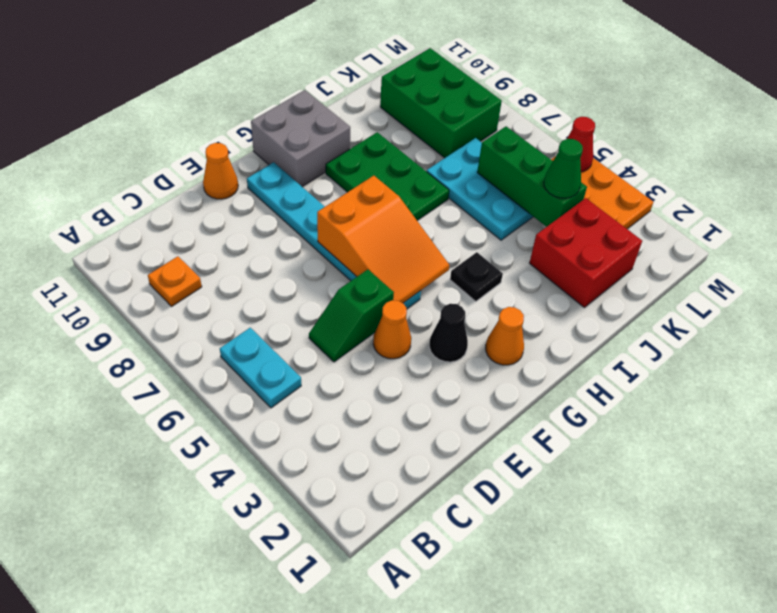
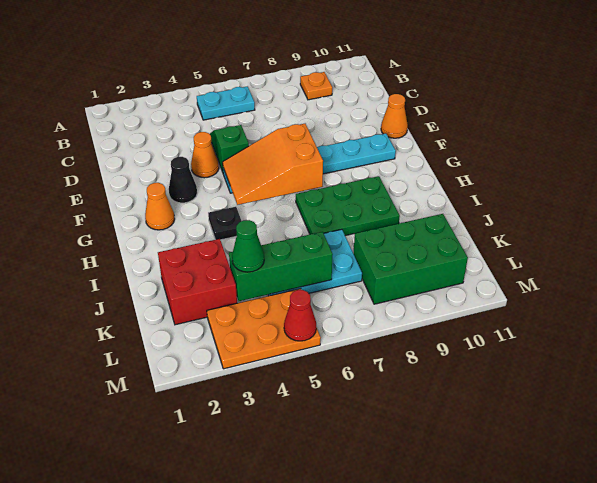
grey brick G10:H11 level 1 -> none

